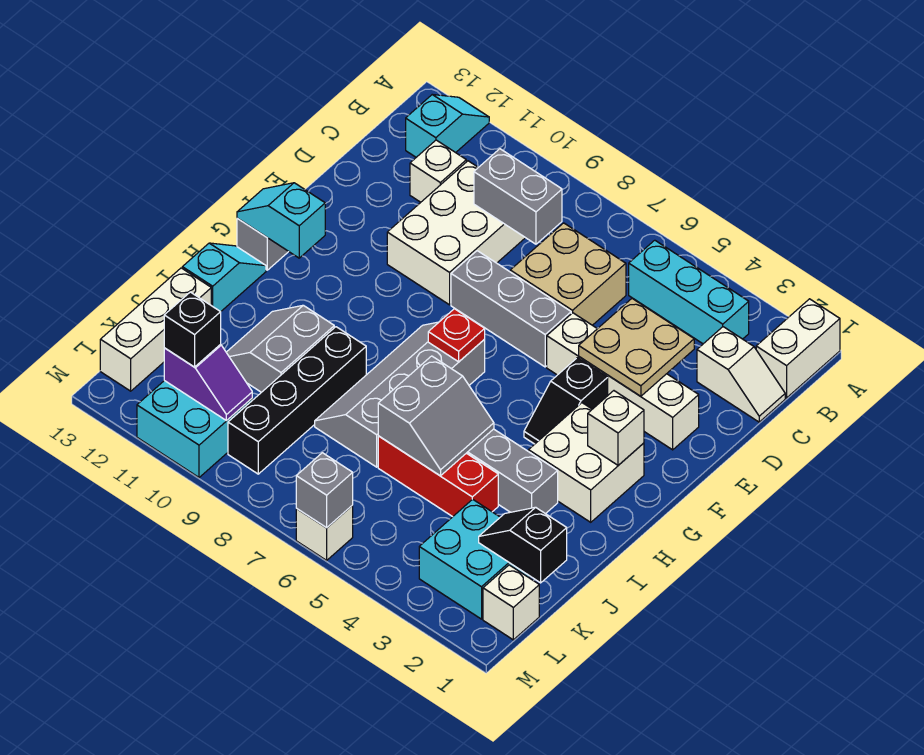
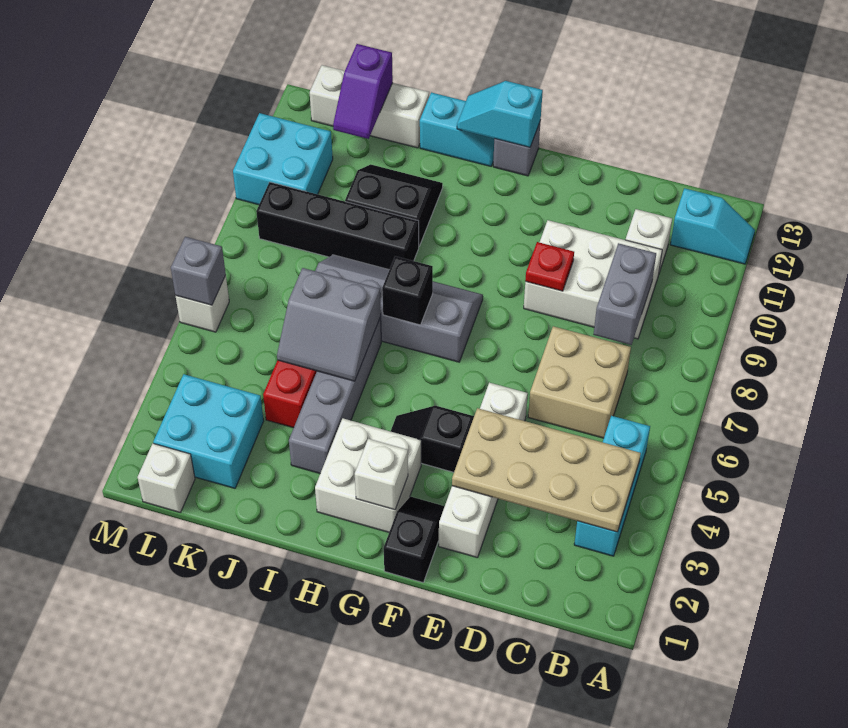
white brick A1:B1 level 1 -> none
white slope C1:C2 level 1 top 2 -> none
tan plate D3:E4 level 2 -> tan plate B3:E4 level 2
grey brick E6:E8 level 1 -> none
red plate G7 level 2 -> red plate E9 level 2
cyan slope G12:G13 level 2 top 12 -> cyan slope G13:H13 level 2 top G
grey slope I10:J11 level 1 top 10 -> black slope I10:J11 level 1 top 10
black slope K1:K2 level 2 top 1 -> black slope F1:F2 level 1 top 1
purple slope L10:L11 level 2 top 11 -> purple slope K12:K13 level 2 top 13
black brick L11 level 3 -> black brick H7 level 2

